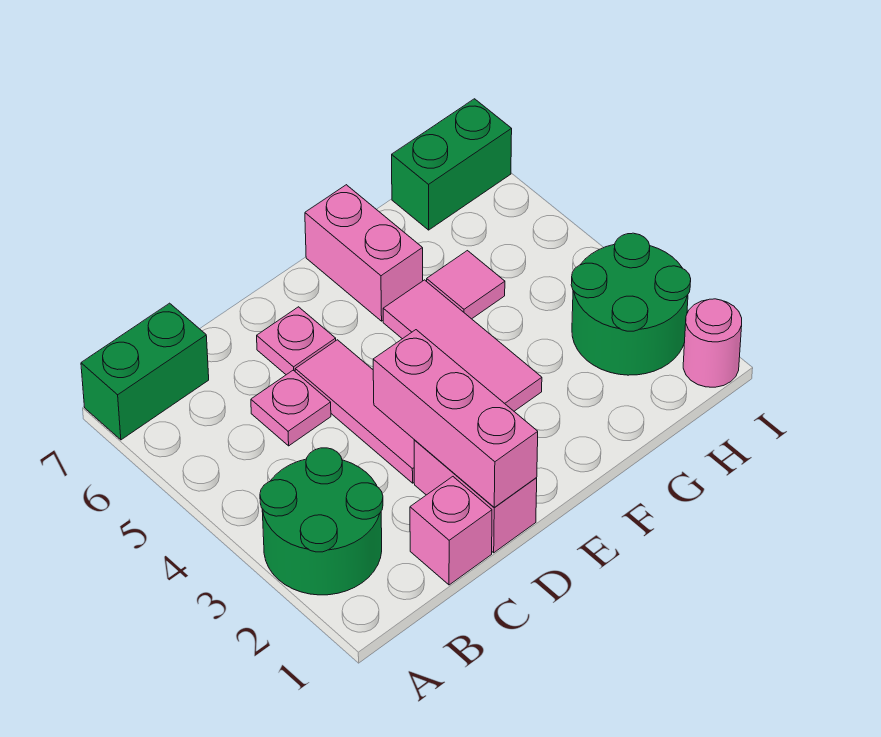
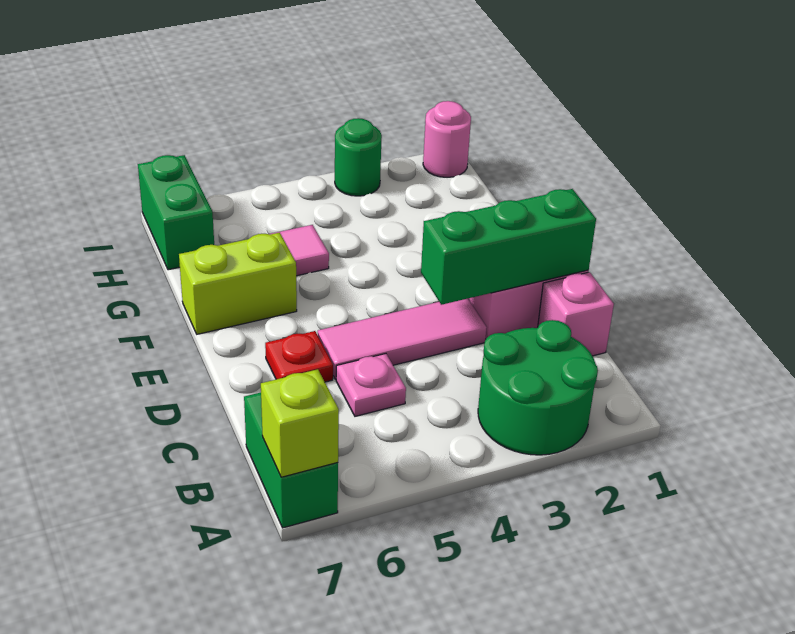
none -> lime brick A7 level 2
pink brick D1:D3 level 2 -> green brick D1:D3 level 2
pink plate D6 level 1 -> red plate D6 level 1
pink tile F3:F5 level 1 -> none
pink brick F6:F7 level 1 -> lime brick F6:F7 level 1
green round brick H2:I3 level 1 -> green round brick I3 level 1

